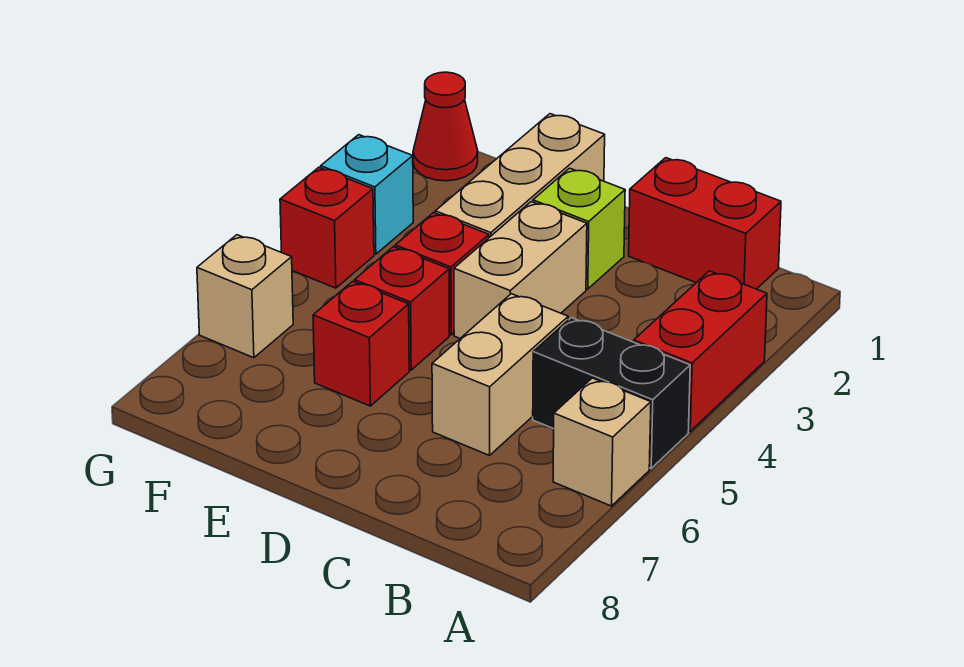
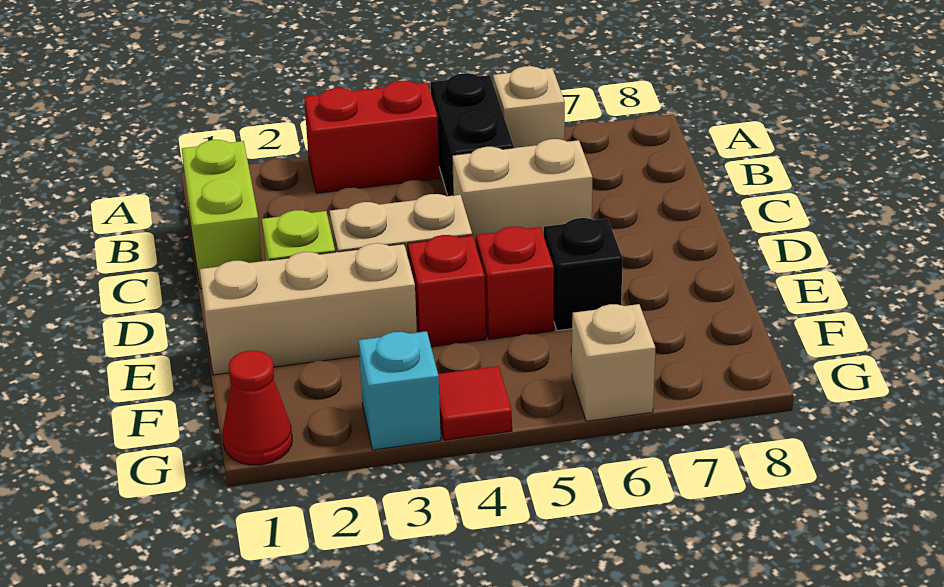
red brick B1:C1 level 1 -> lime brick B1:C1 level 1
red brick E6 level 1 -> black brick E6 level 1
red brick G4 level 1 -> red tile G4 level 1

